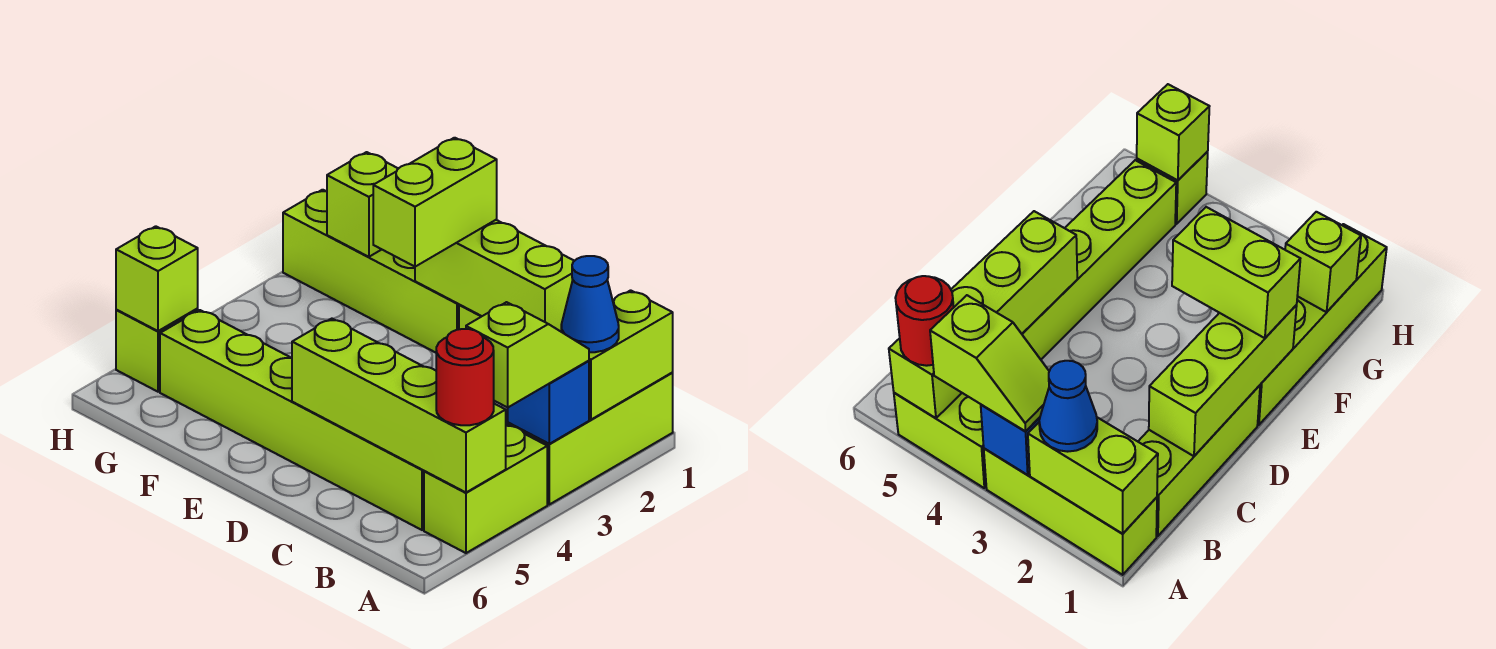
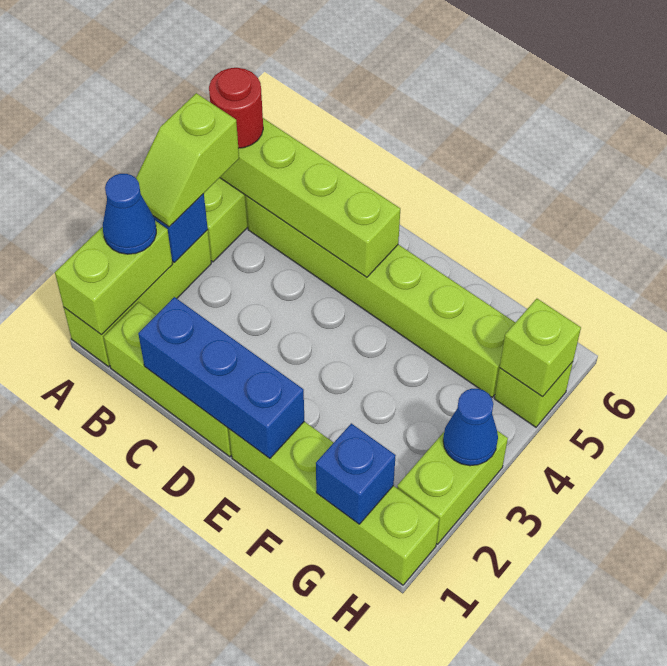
lime brick C1:E1 level 2 -> blue brick C1:E1 level 2
lime brick E1:E2 level 3 -> lime brick H2:H3 level 1
lime brick G1 level 2 -> blue brick G1 level 2
none -> blue cone H3 level 2

